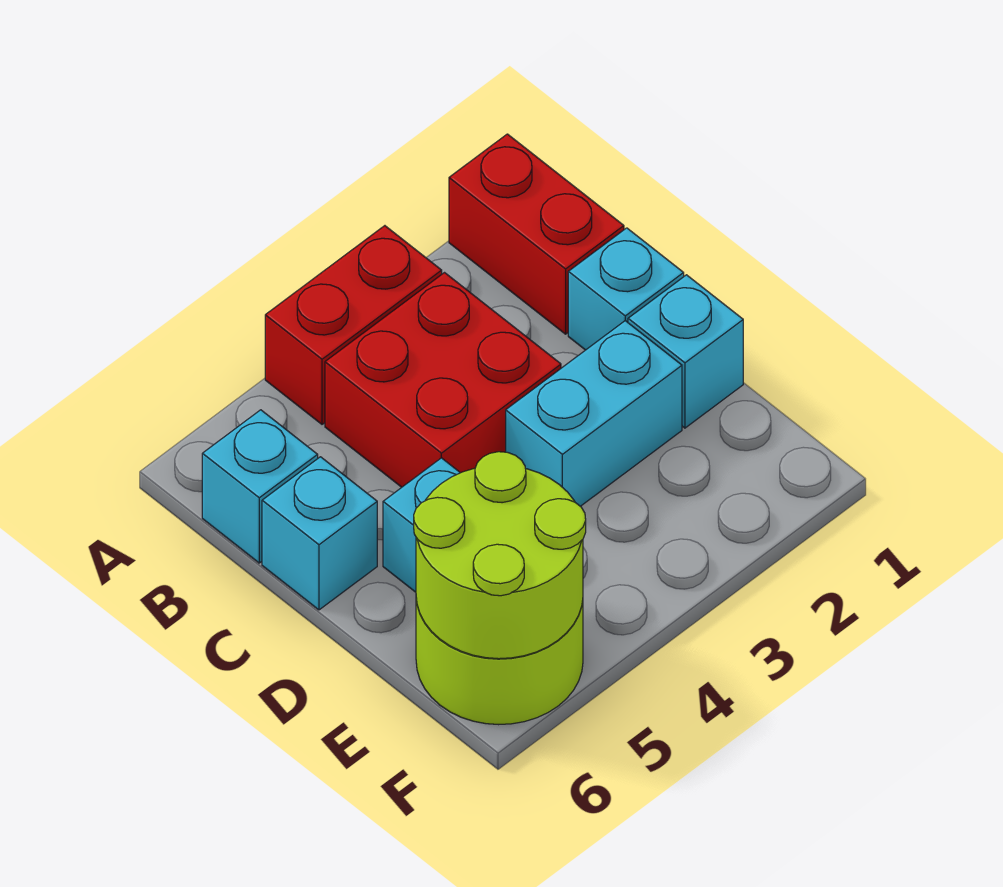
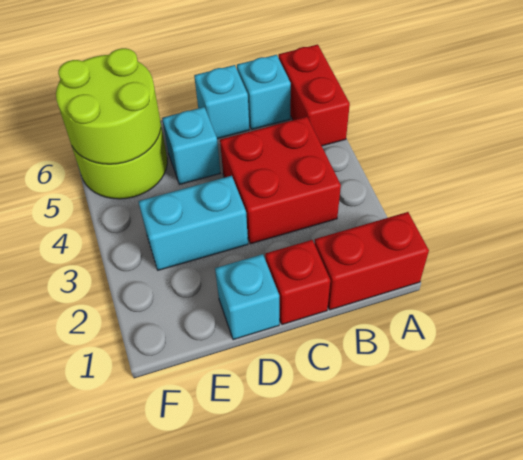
red brick A3:A4 level 1 -> red brick A5:A6 level 1
cyan brick C1 level 1 -> red brick C1 level 1
cyan brick D2:D3 level 1 -> cyan brick D3:E3 level 1

